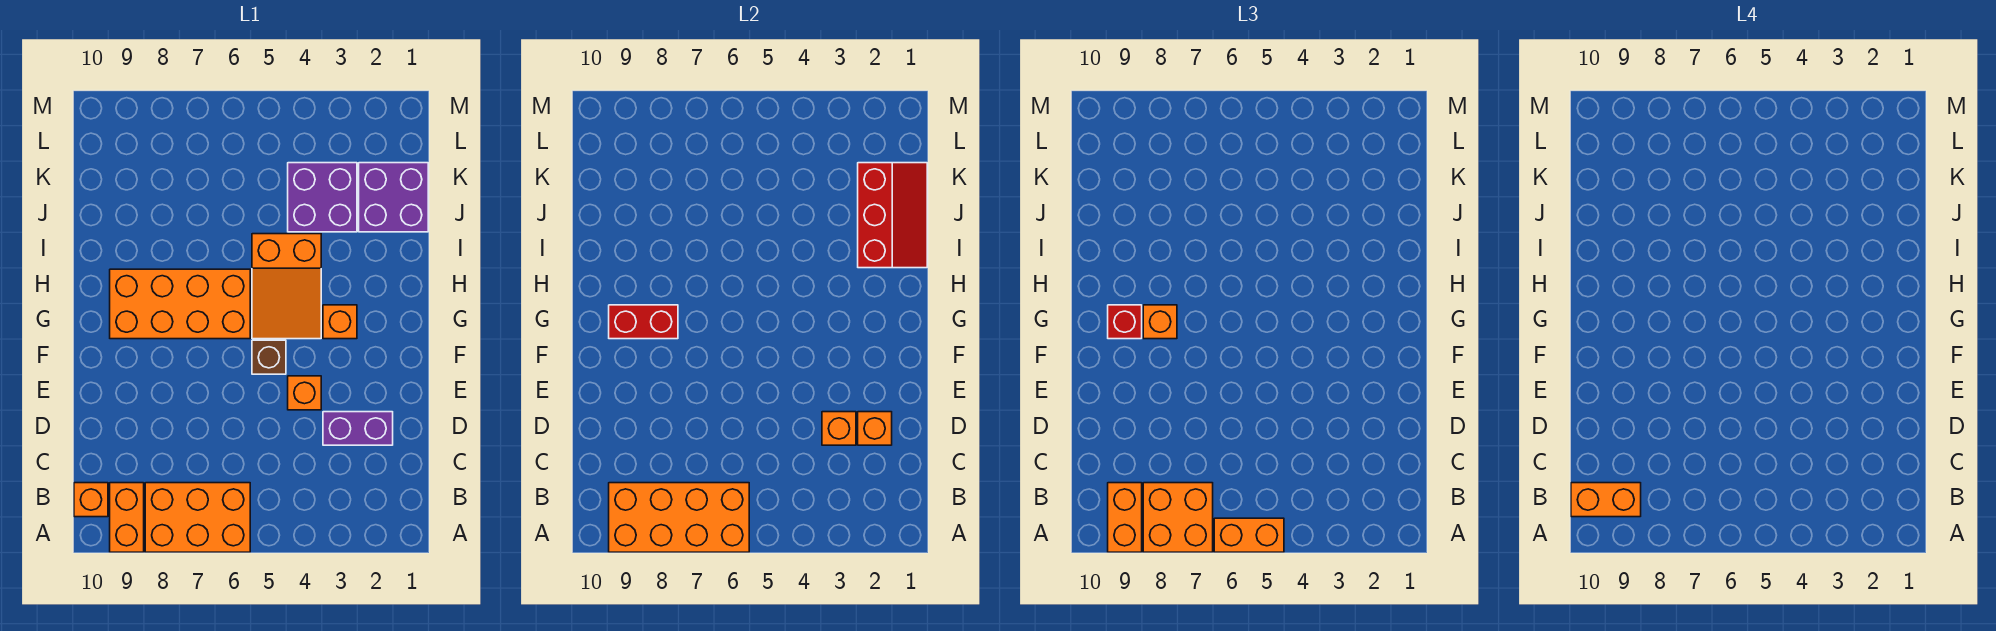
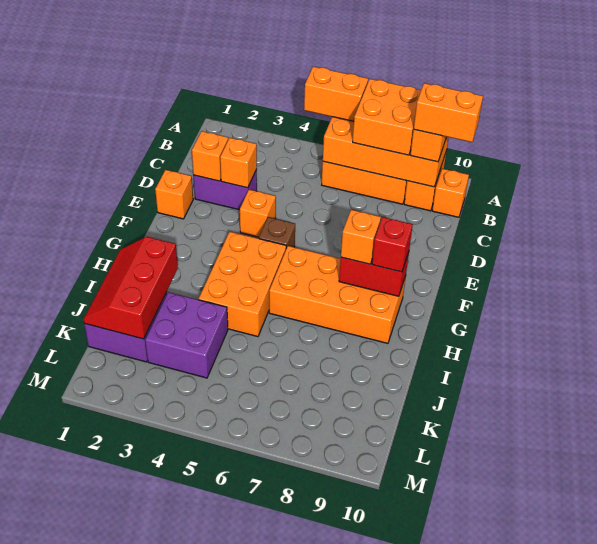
orange brick G3 level 1 -> orange brick E1 level 1
orange slope G4:I5 level 1 top I -> orange brick G4:I5 level 1

